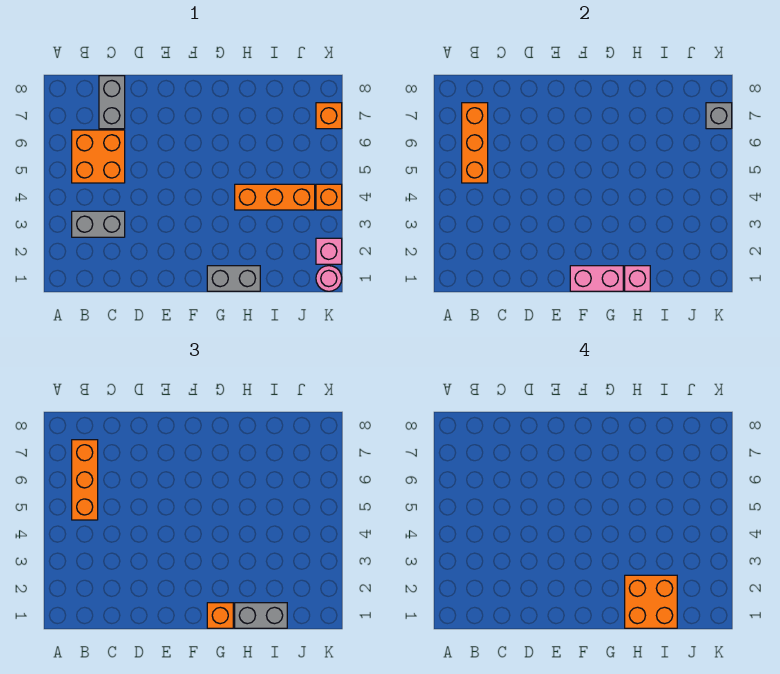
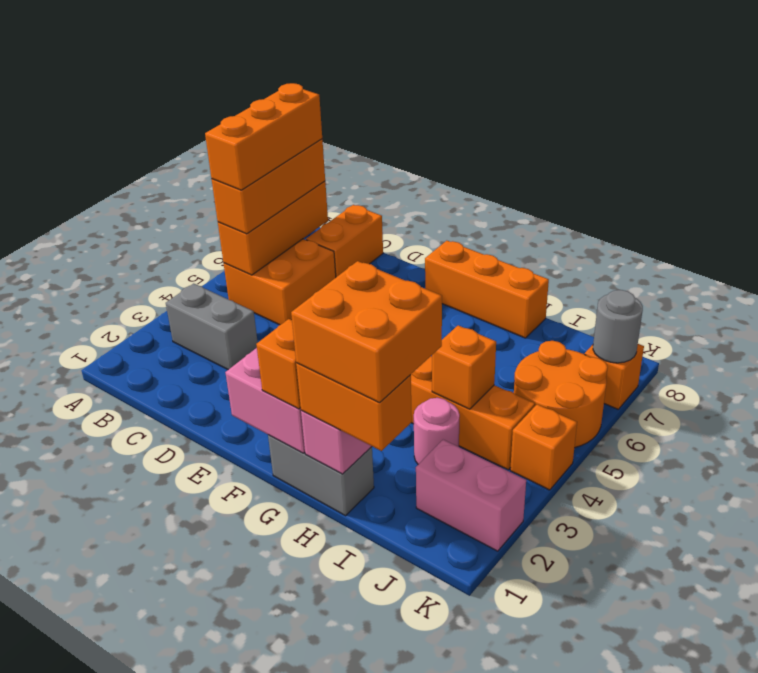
none -> orange brick B5:B7 level 4
grey brick C7:C8 level 1 -> orange brick C7:C8 level 1
none -> orange brick F8:H8 level 1
grey brick H1:I1 level 3 -> orange brick H1:I1 level 3
none -> orange brick I4 level 2
none -> orange round brick J5:K6 level 1
pink round brick K1 level 1 -> pink round brick I3 level 1
pink brick K2 level 1 -> pink brick J2:K2 level 1
grey brick K7 level 2 -> grey round brick K7 level 2

